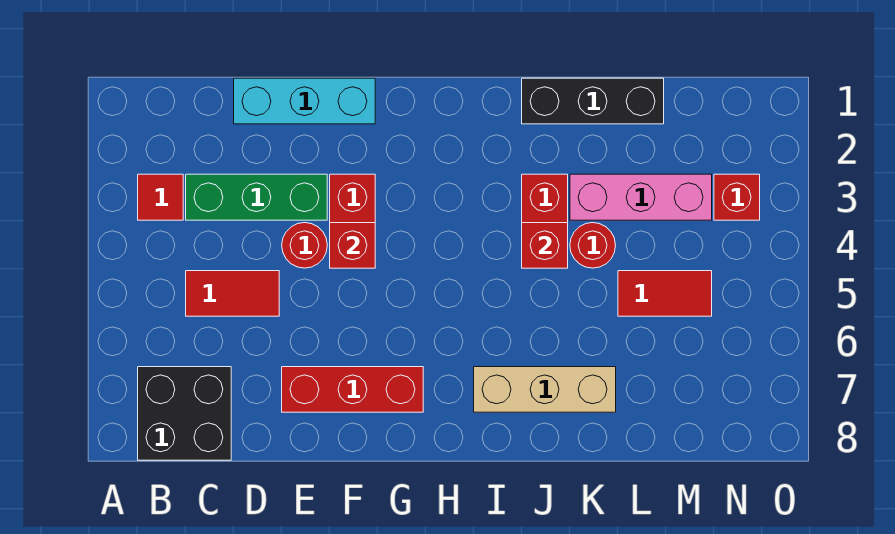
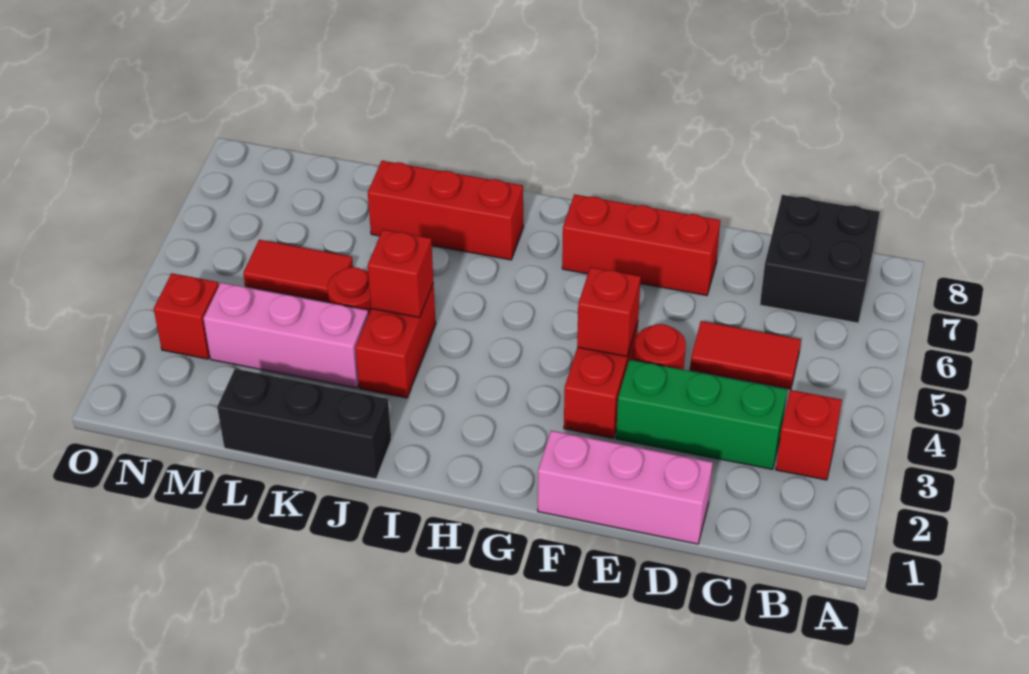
red tile B3 level 1 -> red brick B3 level 1
cyan brick D1:F1 level 1 -> pink brick D1:F1 level 1
tan brick I7:K7 level 1 -> red brick I7:K7 level 1

